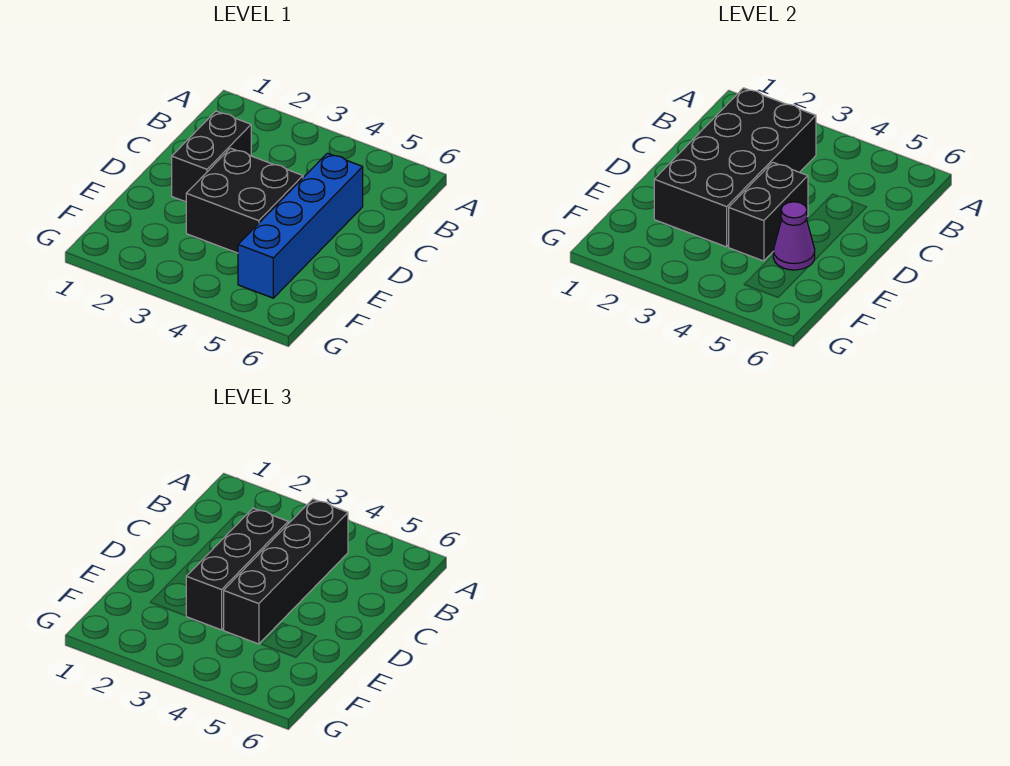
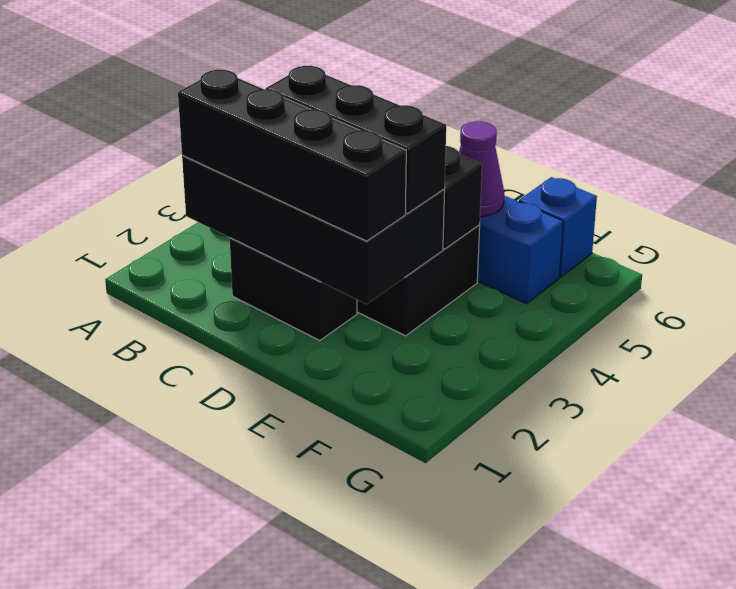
black brick B4:E4 level 3 -> black brick B2:E2 level 3
none -> blue brick F6 level 1

